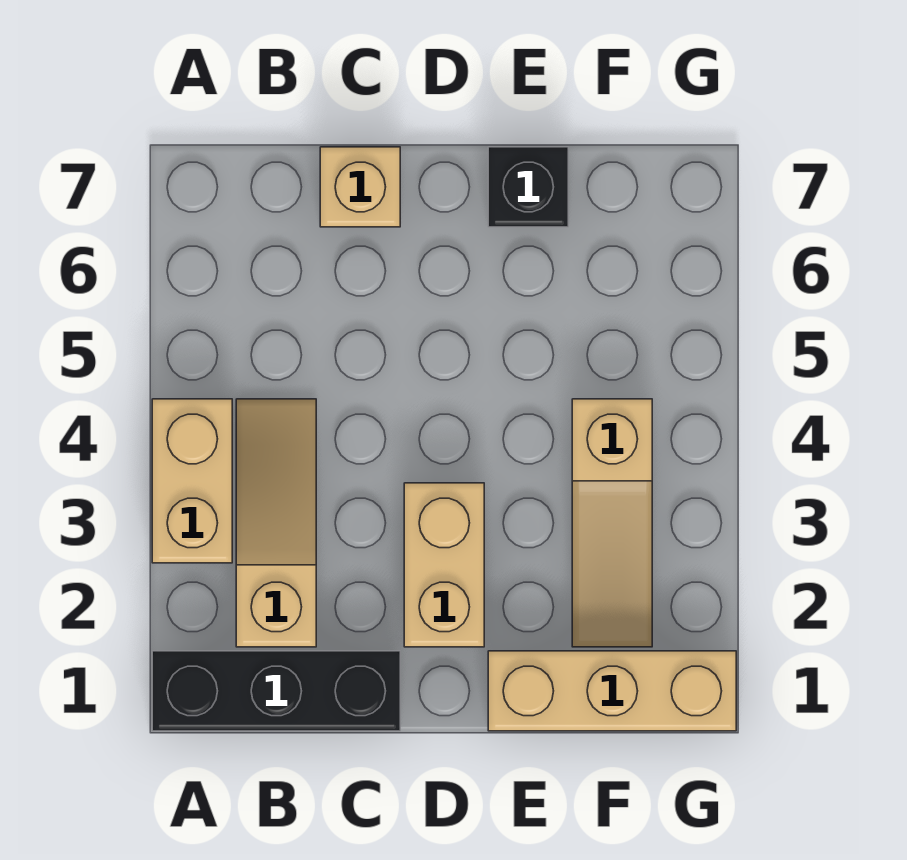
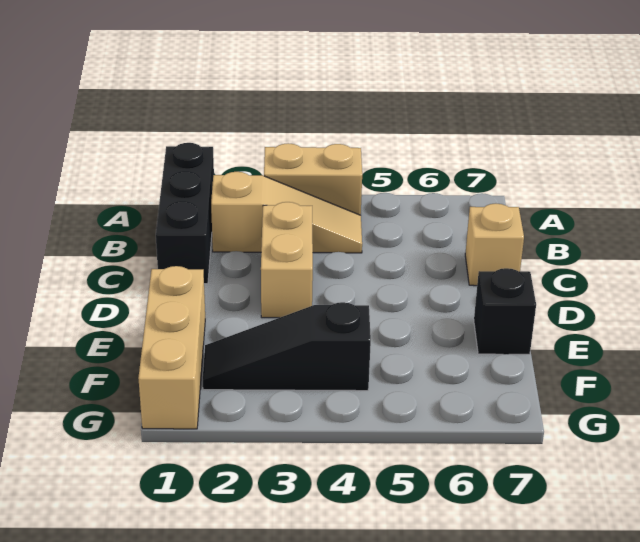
tan brick D2:D3 level 1 -> tan brick C3:D3 level 1
tan slope F2:F4 level 1 top 4 -> black slope F2:F4 level 1 top 4

